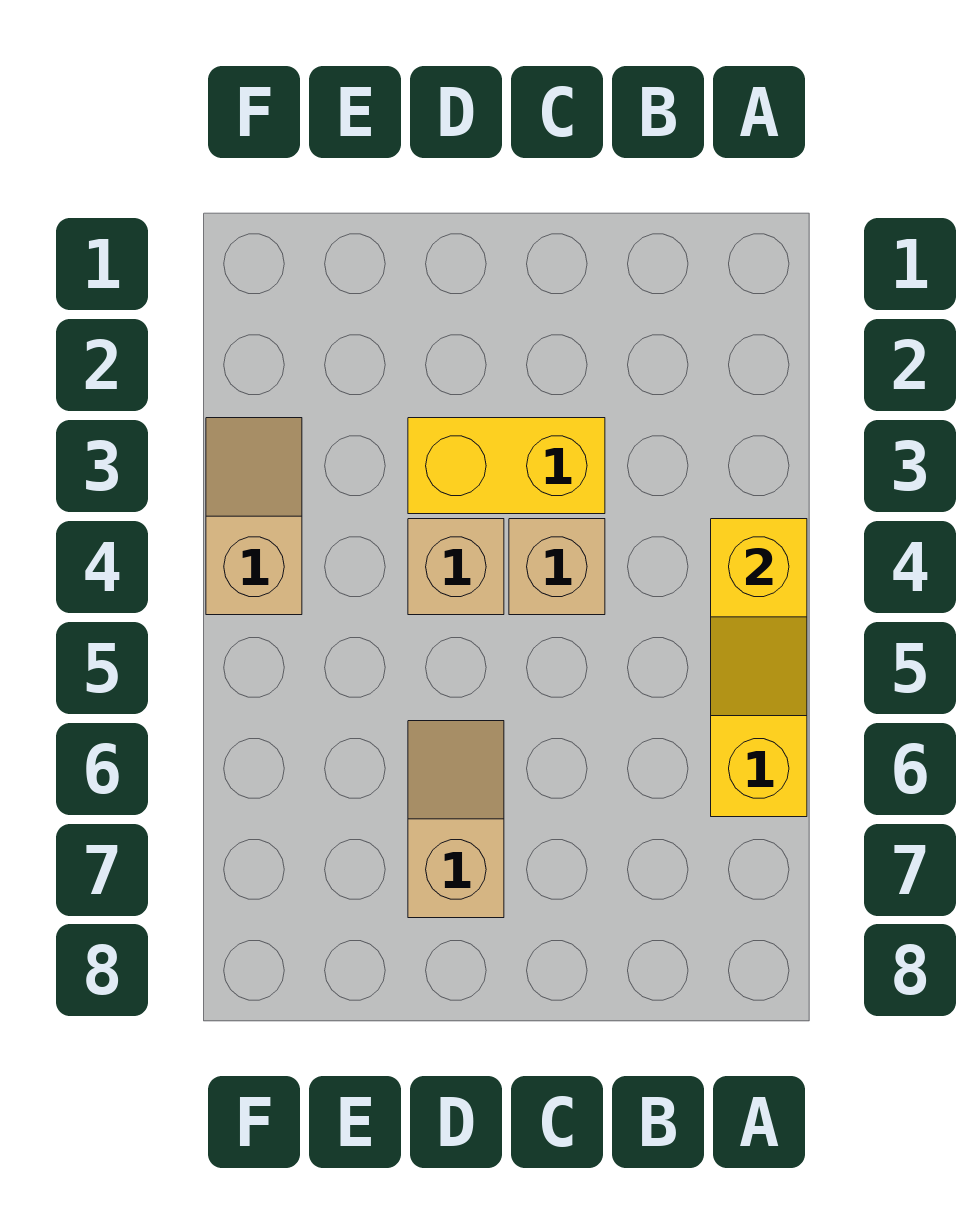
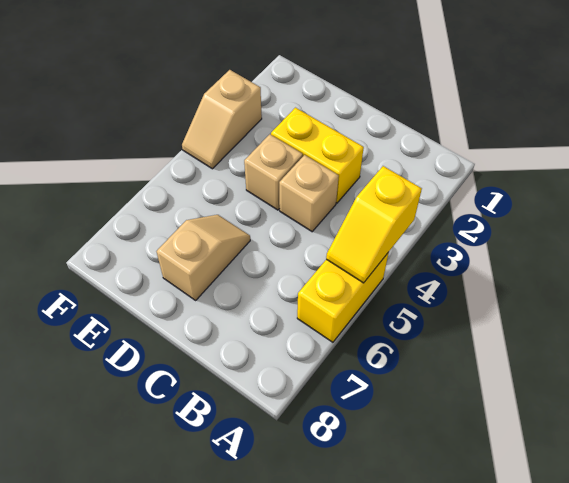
tan slope F3:F4 level 1 top 4 -> tan slope F3:F4 level 1 top 3

